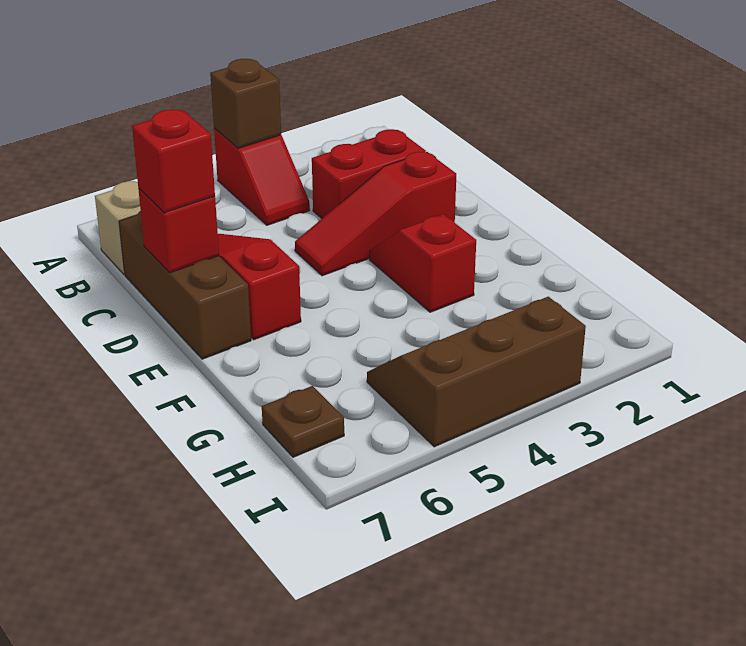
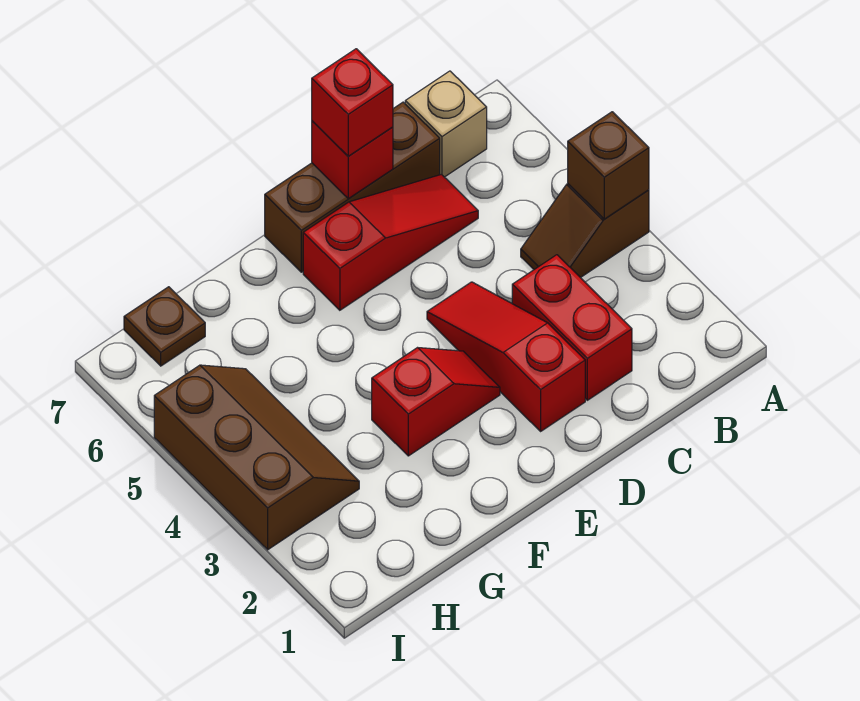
red slope A4:B4 level 1 top A -> brown slope A4:B4 level 1 top A

